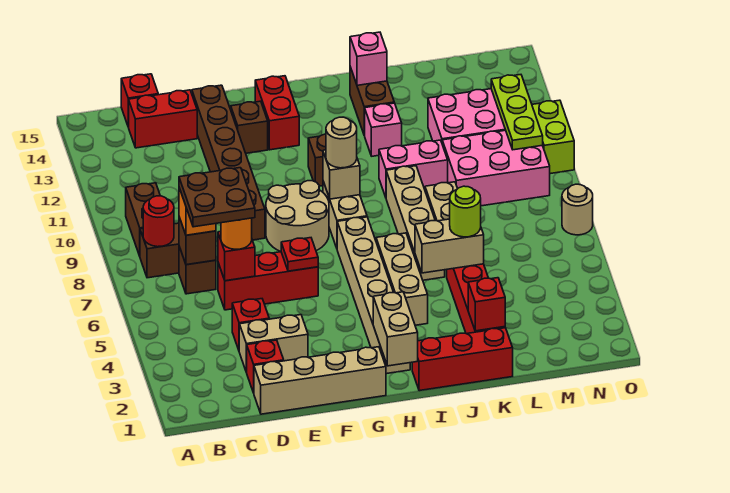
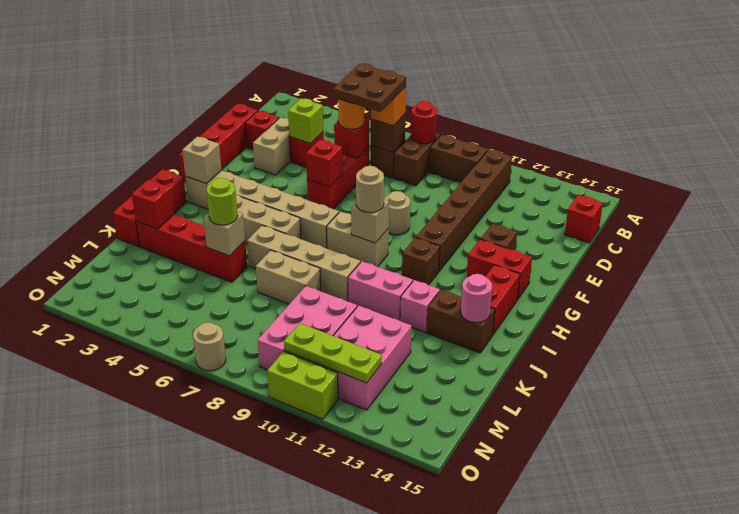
red brick C14:D14 level 1 -> red brick H14:I14 level 1
tan brick D1:G1 level 1 -> red brick D1:G1 level 1
none -> lime brick D4 level 2
brown brick E9:E14 level 1 -> brown brick B11:G11 level 1
red plate F6 level 2 -> red brick F6 level 2
tan round brick F8:G9 level 1 -> tan round brick F9 level 1
tan brick H1:H2 level 2 -> tan brick H2 level 2
tan brick J5:K5 level 2 -> tan brick K5 level 2
pink brick J10:K10 level 1 -> pink brick J10:J11 level 1
pink brick J14 level 2 -> pink round brick J14 level 2

